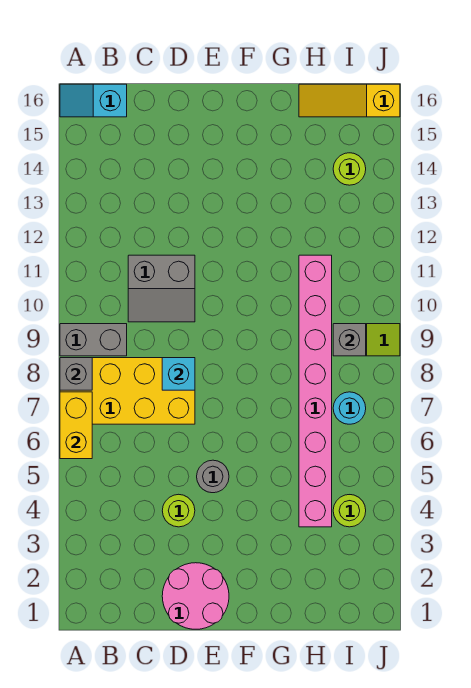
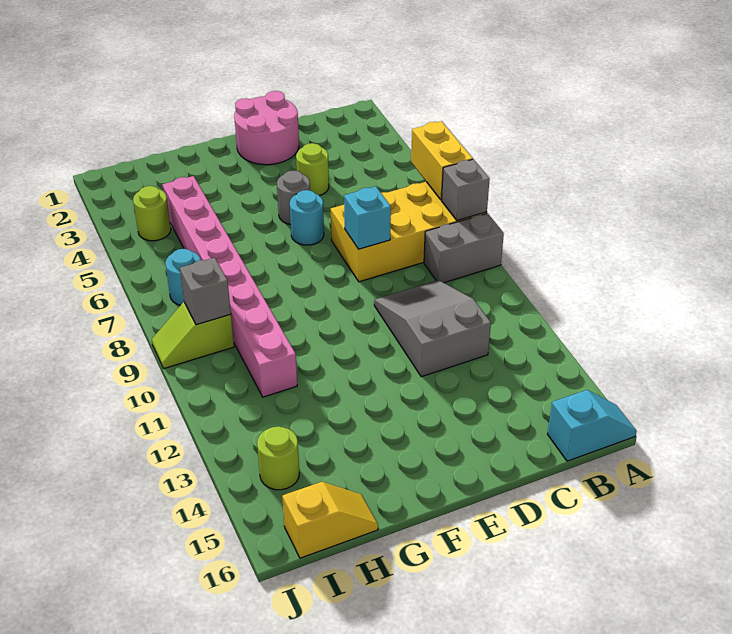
grey slope C10:D11 level 1 top 11 -> grey slope C10:D12 level 1 top 12
none -> cyan round brick E6 level 1
yellow slope H16:J16 level 1 top J -> yellow slope H16:I16 level 1 top I

